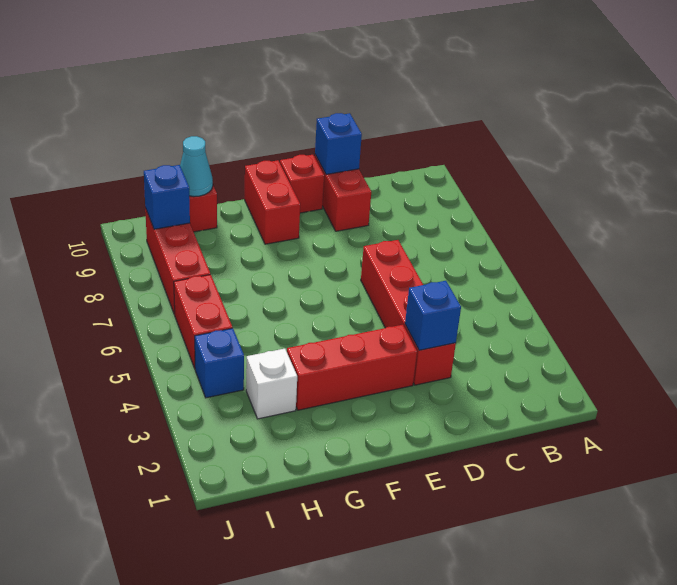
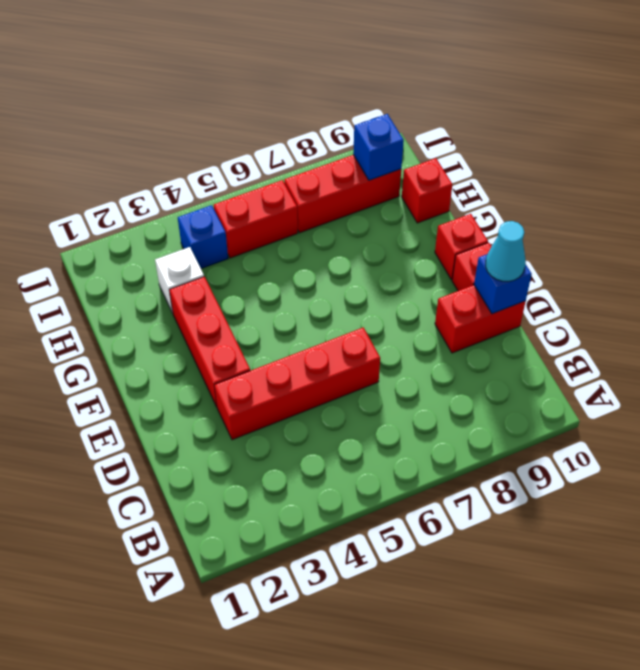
blue brick D3 level 2 -> none
red brick F9:F10 level 1 -> red brick F10 level 1
cyan cone H10 level 2 -> cyan cone D10 level 3

